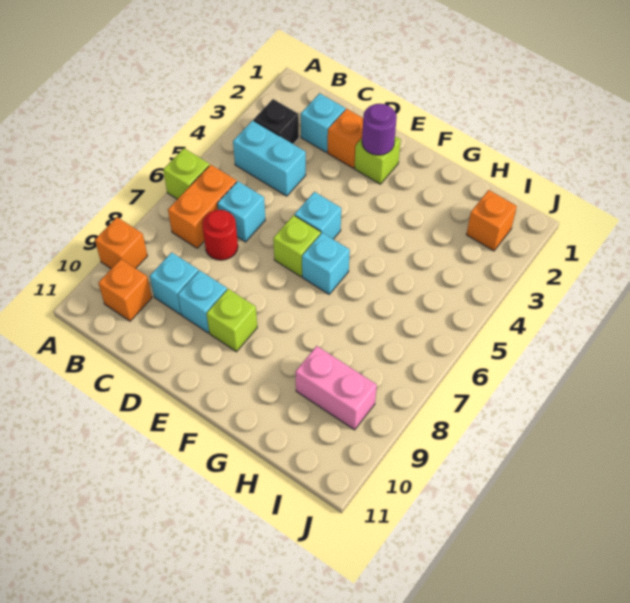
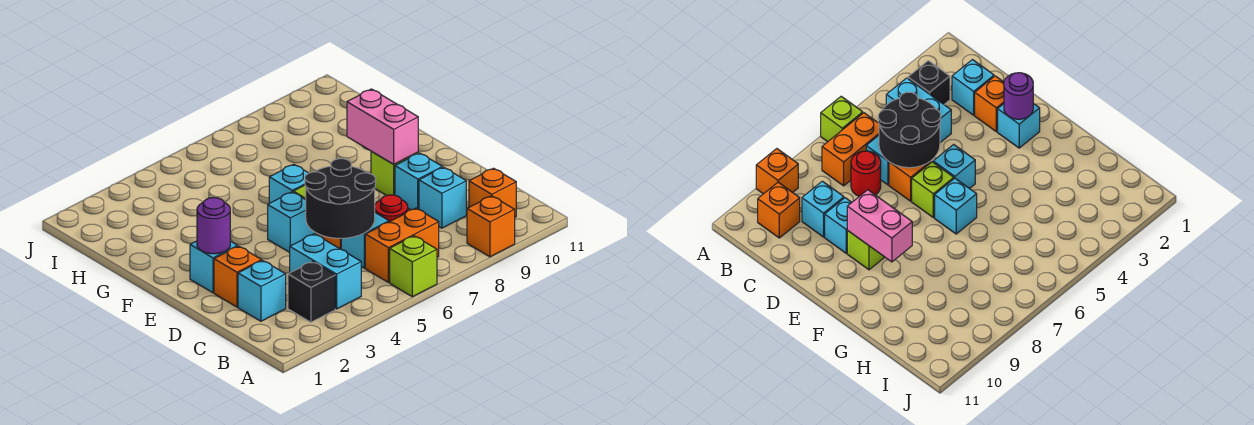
none -> black round brick C5:D6 level 2
lime brick E2 level 1 -> cyan brick E2 level 1
pink brick H9:I9 level 1 -> pink brick E9:F9 level 2
orange brick I2 level 1 -> orange brick D6 level 1

